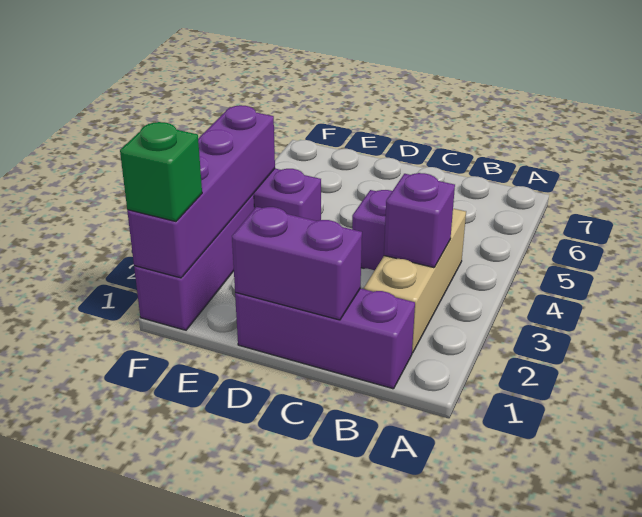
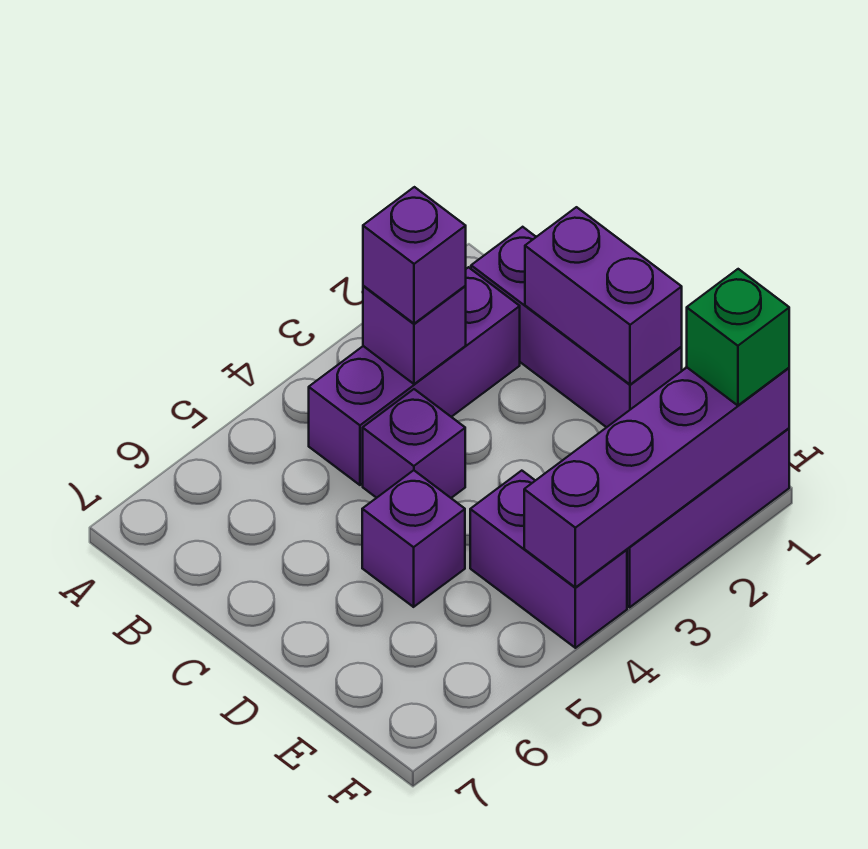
tan brick B2:B4 level 1 -> purple brick B2:B4 level 1
none -> purple brick B3 level 3
none -> purple brick D5 level 1

